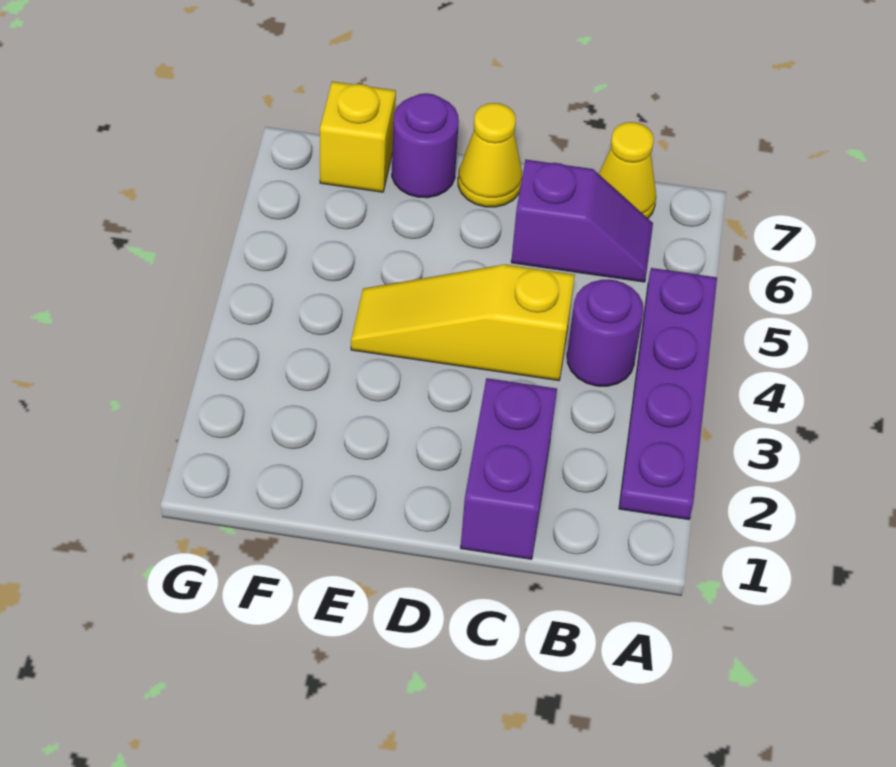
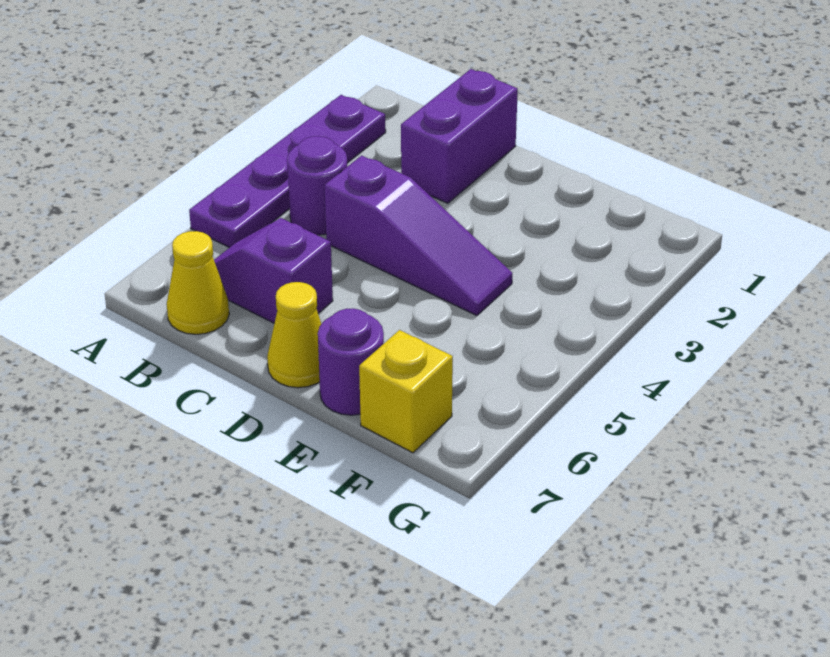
yellow slope C4:E4 level 1 top C -> purple slope C4:E4 level 1 top C

